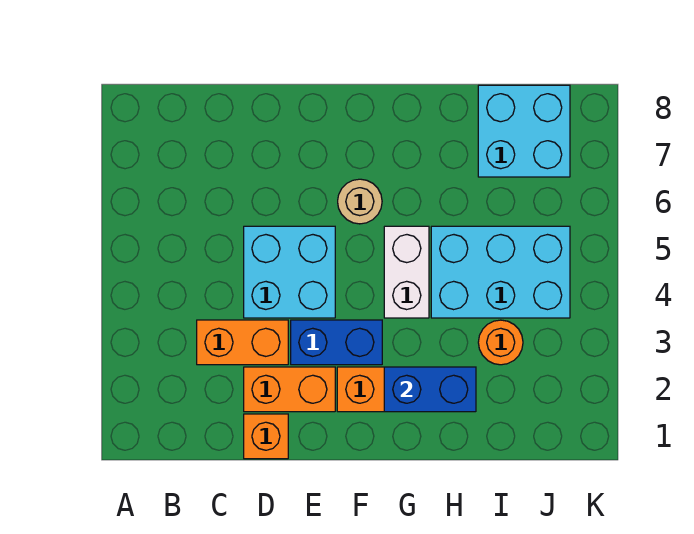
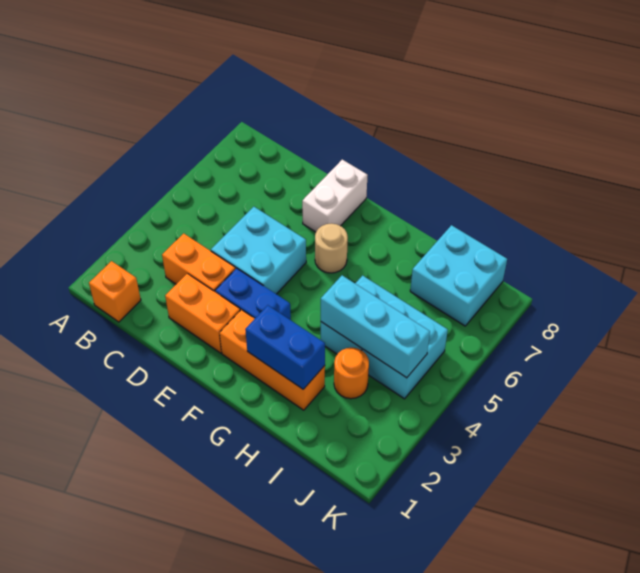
orange brick D1 level 1 -> orange brick B1 level 1
white brick G4:G5 level 1 -> white brick E7:E8 level 1
none -> cyan brick H4:J4 level 2

